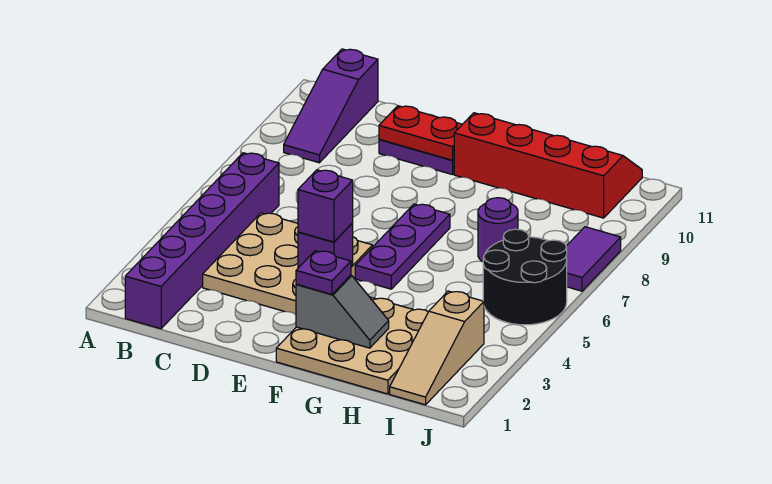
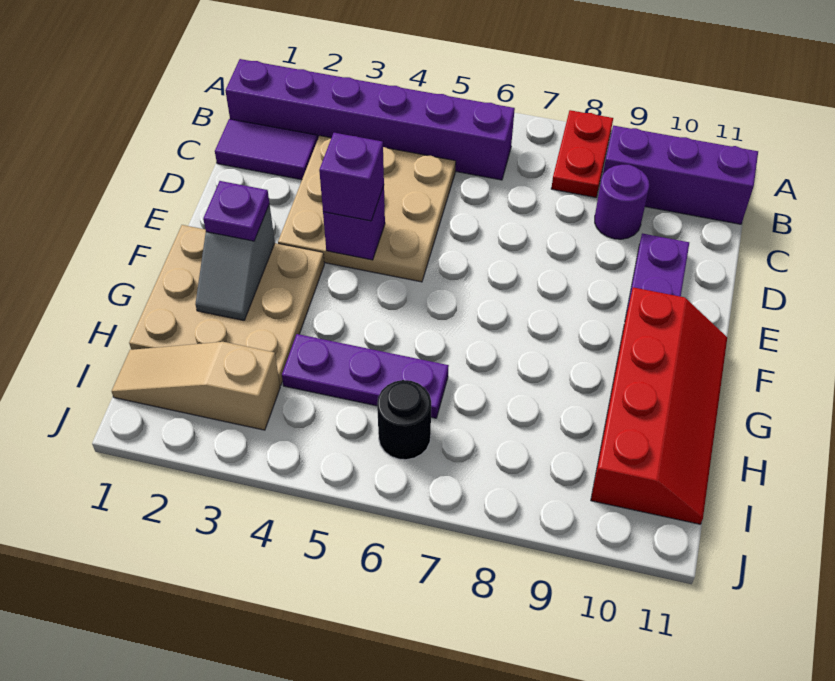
purple slope B9:B11 level 1 top 11 -> purple brick B9:B11 level 1
red plate D10:E10 level 2 -> red plate A8:B8 level 1
purple plate F5:F7 level 1 -> purple plate H4:H6 level 1
purple round brick H7 level 1 -> purple round brick C9 level 1
black round brick I5:J6 level 1 -> black round brick I6 level 1
purple tile J7:J8 level 1 -> purple tile C1:C2 level 1

